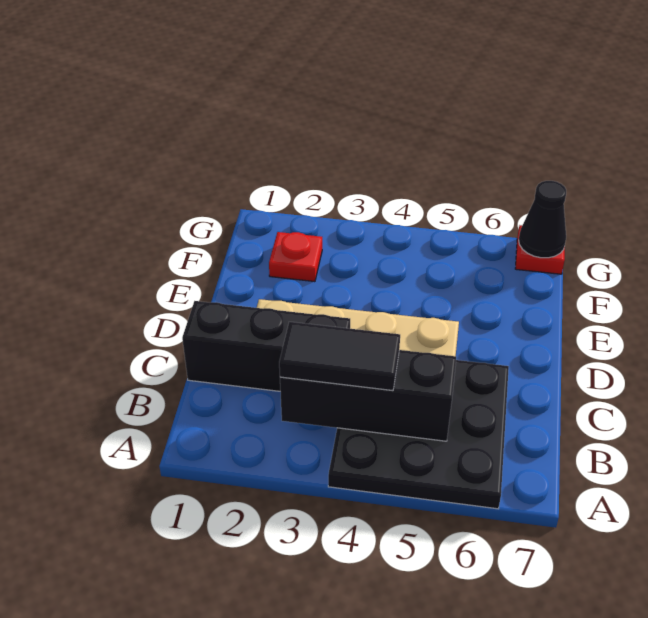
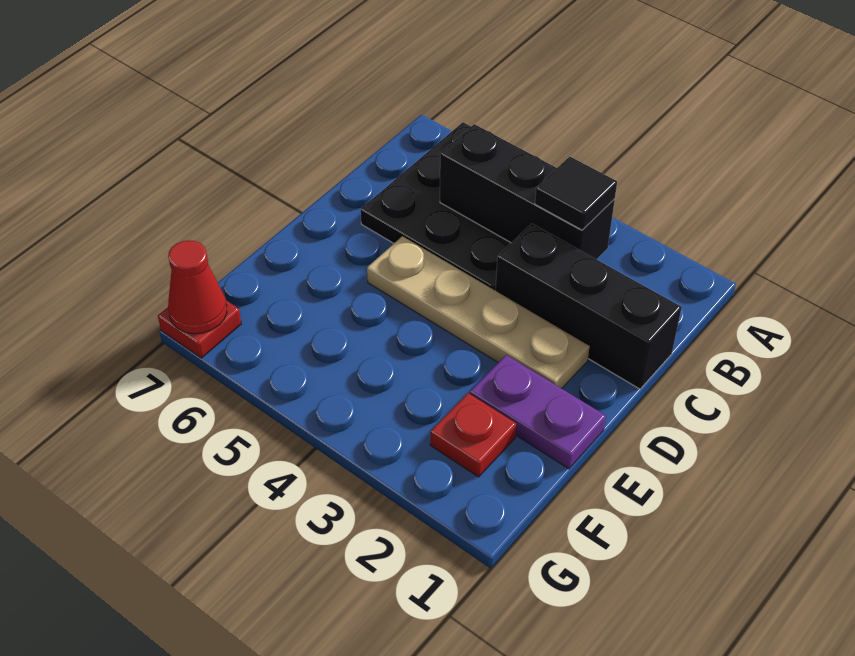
black tile B3:B4 level 3 -> black tile B3 level 3
none -> purple plate E1:E2 level 1
black cone G7 level 2 -> red cone G7 level 2

